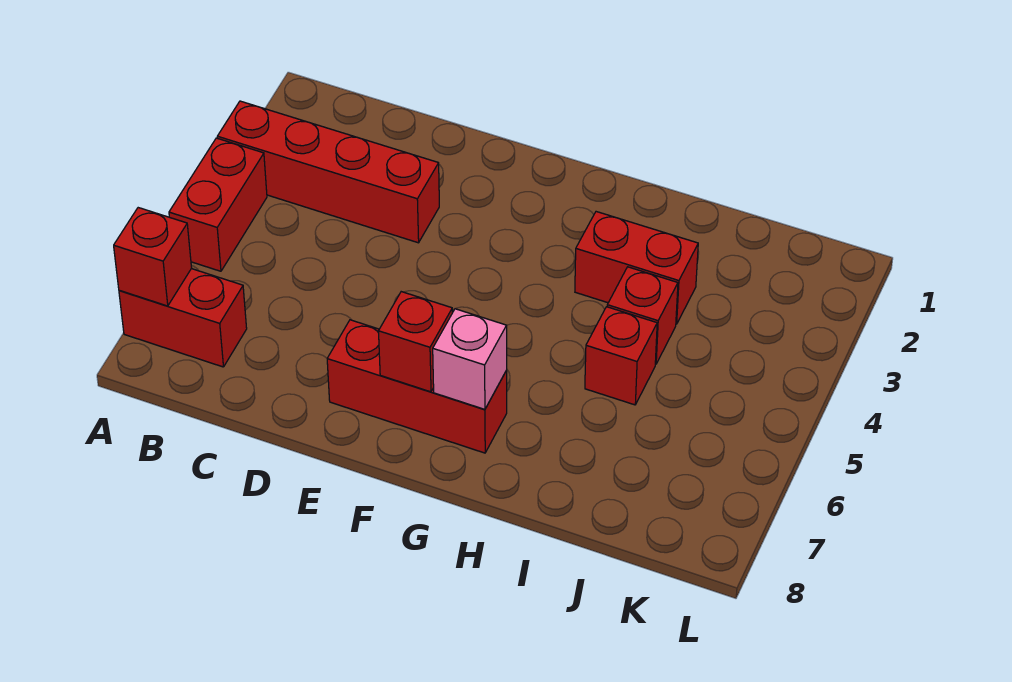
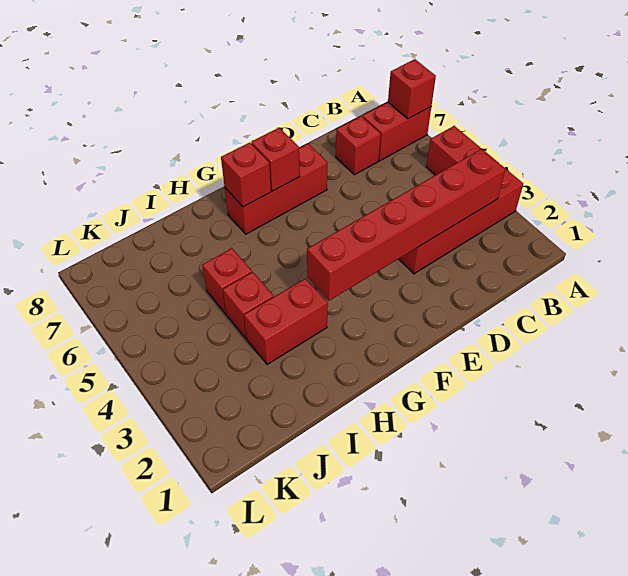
none -> red brick B3:G3 level 2
none -> red brick C7 level 1
pink brick G7 level 2 -> red brick G7 level 2

